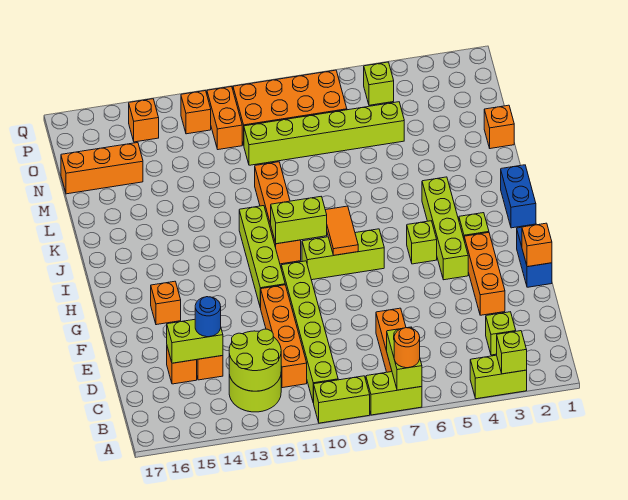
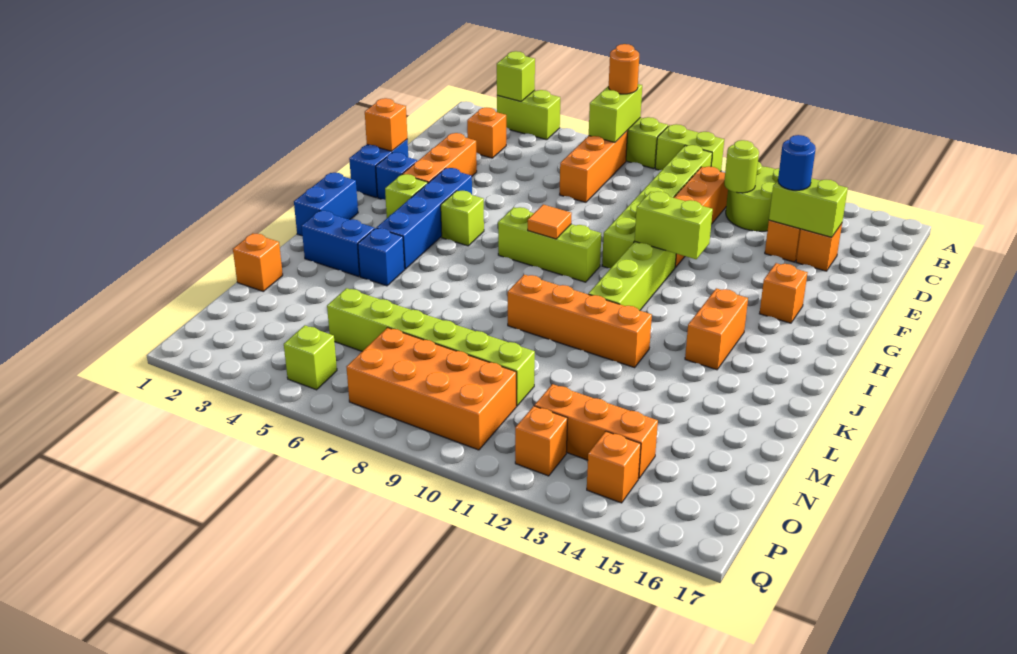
lime round brick B12:C13 level 2 -> lime round brick C12 level 2
lime brick C3 level 1 -> orange brick C3 level 1
none -> blue brick G2 level 1
lime brick G4:J4 level 1 -> blue brick G4:J4 level 1
orange tile H8:I8 level 2 -> orange tile H8 level 2
lime brick I9:I10 level 2 -> lime brick G11:G12 level 2
orange brick I10:L10 level 1 -> orange brick K9:K12 level 1
none -> blue brick K2:K3 level 1
none -> blue brick K4 level 1
orange brick N15:N17 level 1 -> orange brick O12:O14 level 1
orange brick O11:P11 level 1 -> orange brick I14:J14 level 1

